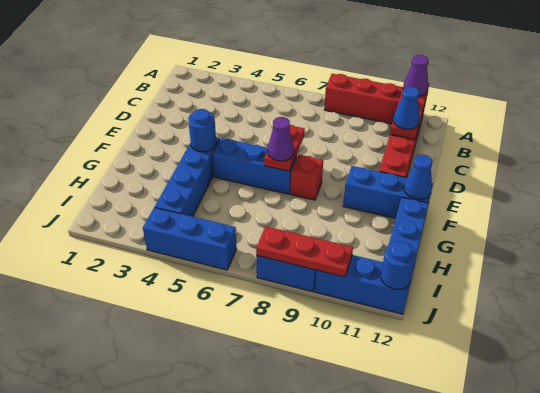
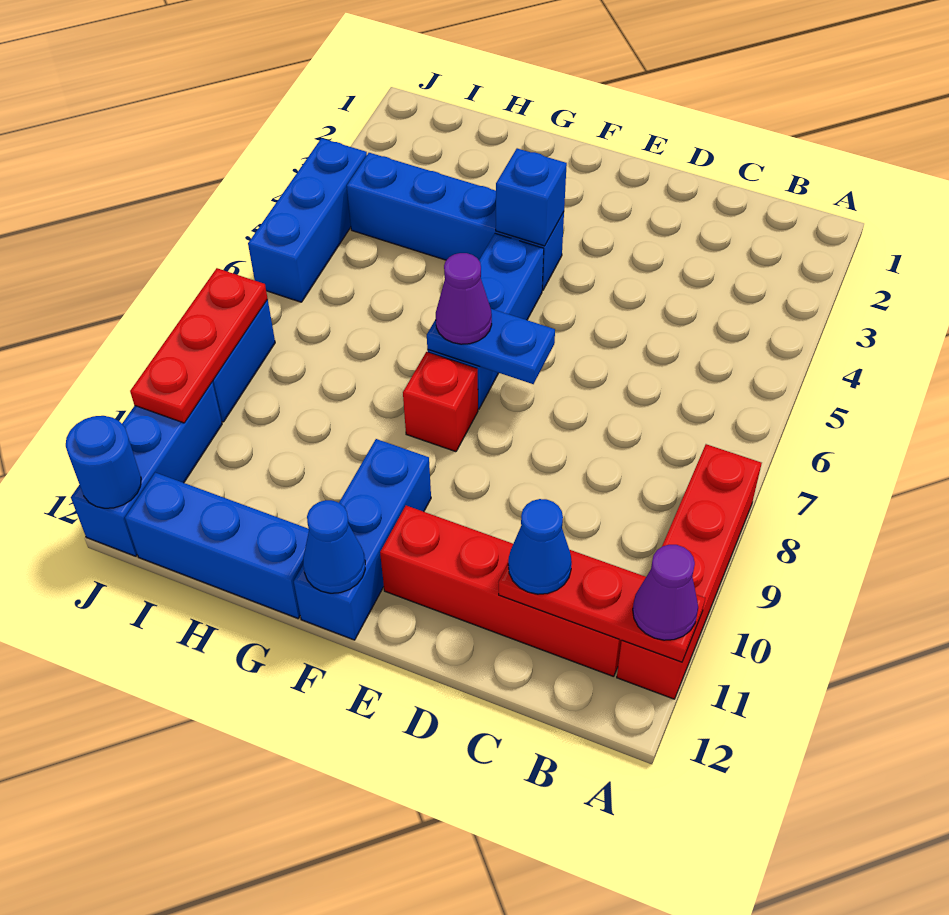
red plate E7:F7 level 2 -> blue plate E7:F7 level 2
blue round brick F4 level 2 -> blue brick F4 level 2

